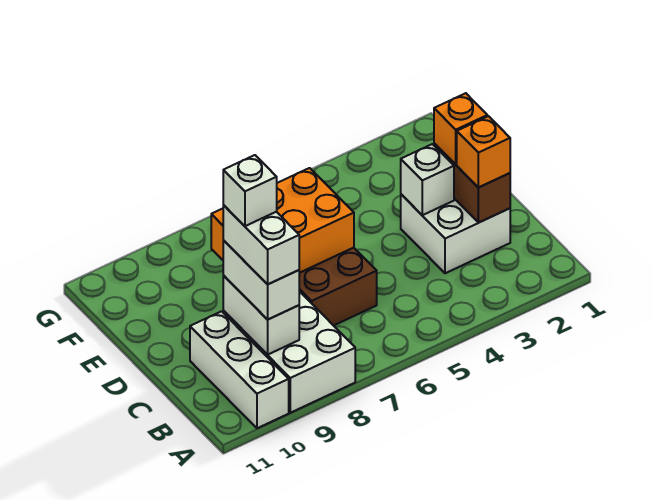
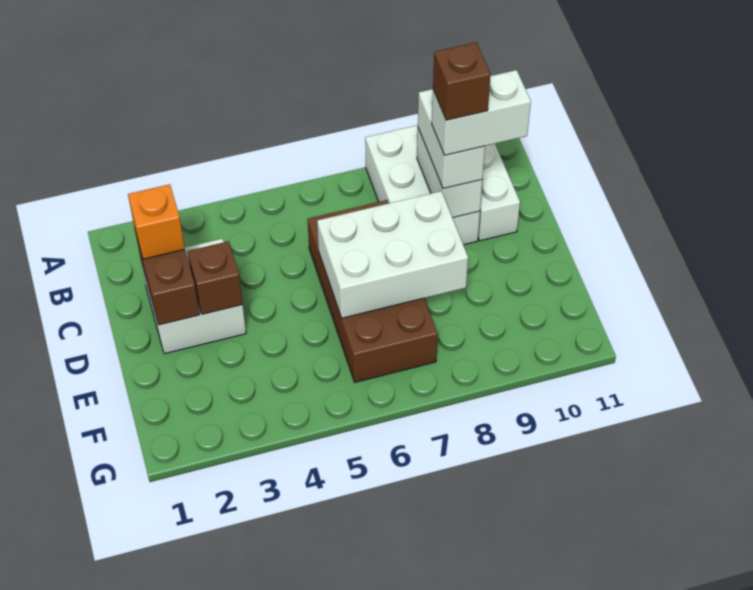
white brick B9:C9 level 4 -> white brick C9:C10 level 4
white brick C9 level 5 -> brown brick C9 level 5
orange brick D2 level 3 -> none
white brick D3 level 2 -> brown brick D3 level 2
orange brick D6:E8 level 2 -> white brick D6:E8 level 2

